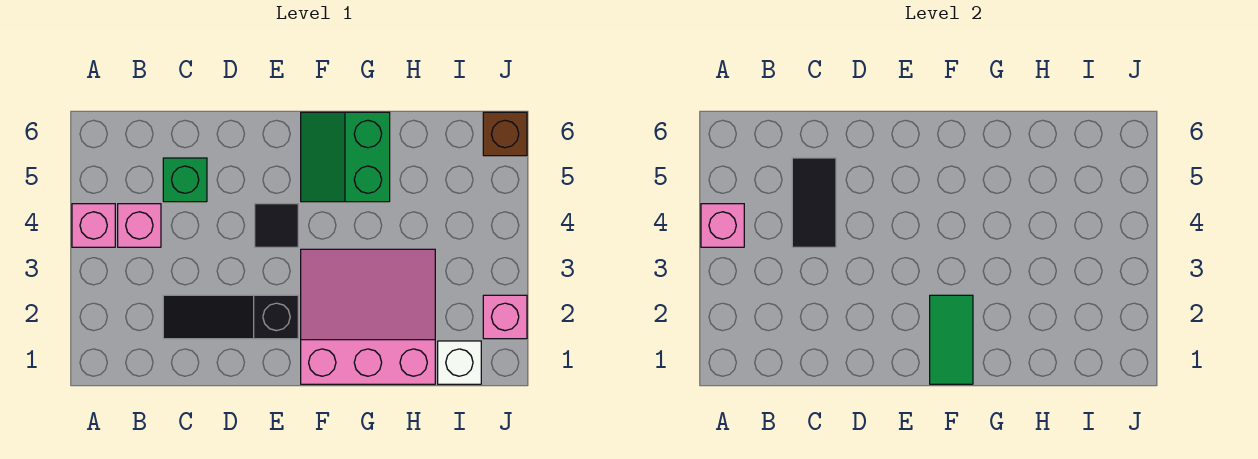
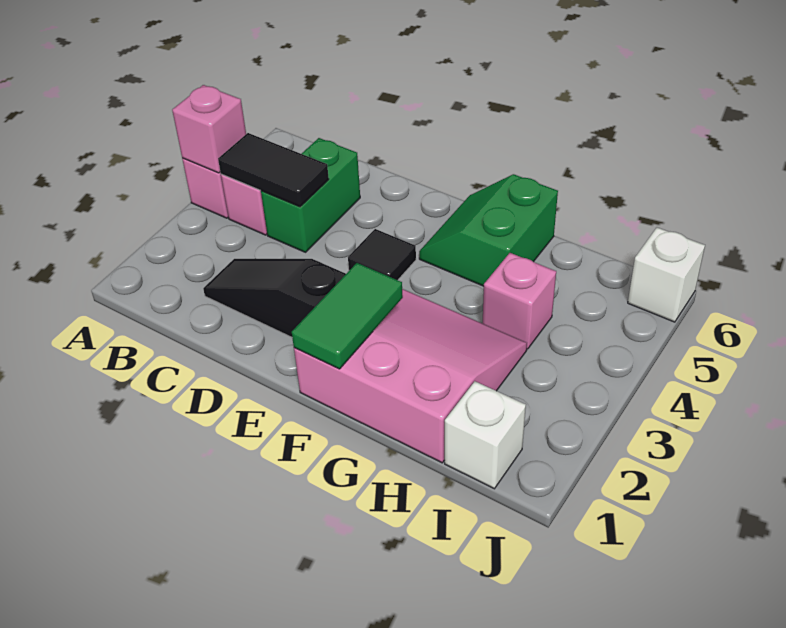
black tile C4:C5 level 2 -> black tile B4:C4 level 2
green brick C5 level 1 -> green brick C4:C5 level 1
pink brick J2 level 1 -> pink brick H4 level 1
brown brick J6 level 1 -> white brick J6 level 1

